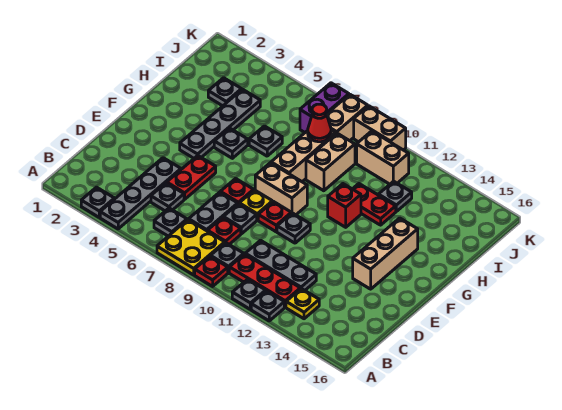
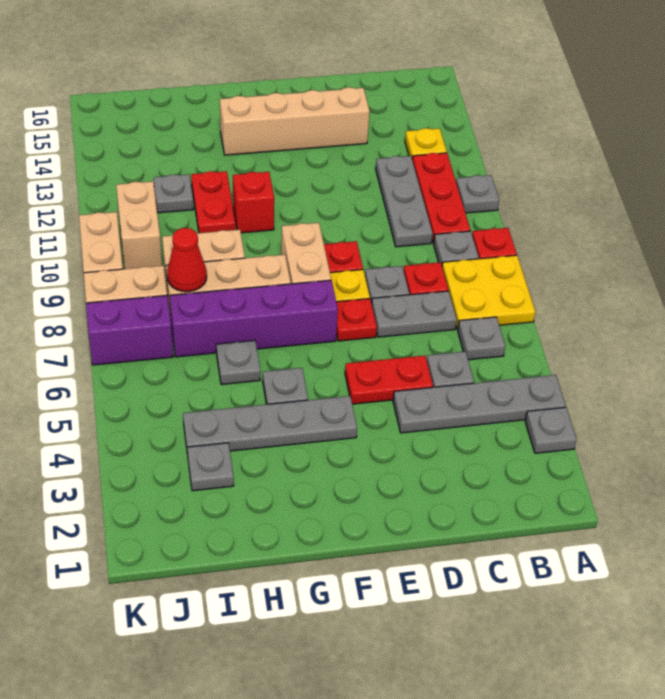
grey plate A12 level 1 -> none
grey plate E10 level 1 -> none
tan brick E14:G14 level 1 -> tan brick D14:G14 level 1
none -> purple brick F7:I7 level 1

